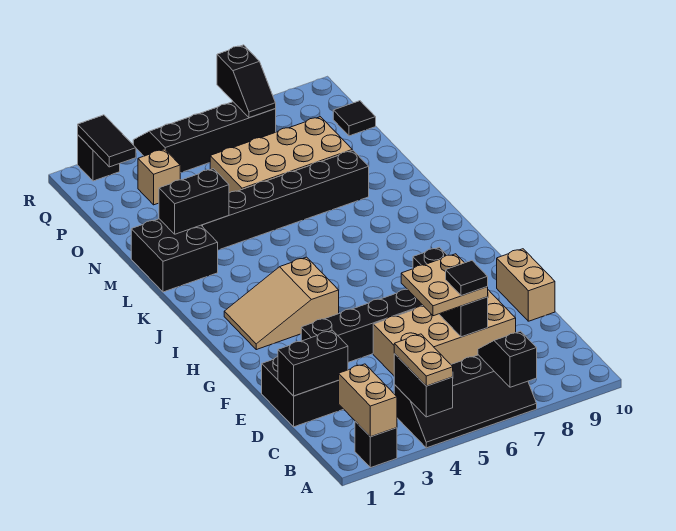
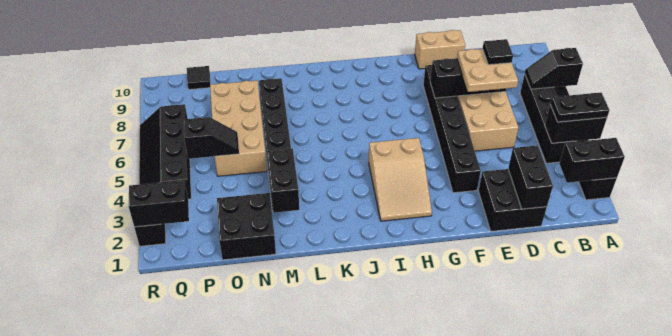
tan brick A2:B2 level 2 -> black brick A2:B2 level 2
tan plate A4:B4 level 3 -> black plate A4:B4 level 3
black brick L1:M2 level 1 -> black brick N1:O2 level 1
tan brick P3 level 1 -> none
black tile Q2:R2 level 2 -> black brick Q2:R2 level 2
black slope Q7:R7 level 2 top R -> black slope O5:P5 level 2 top P

